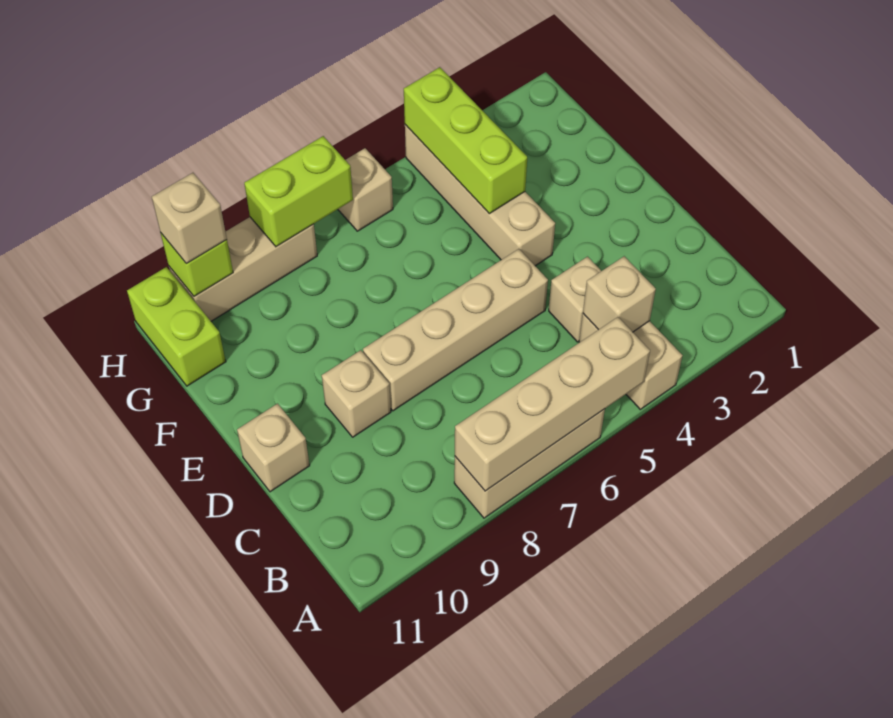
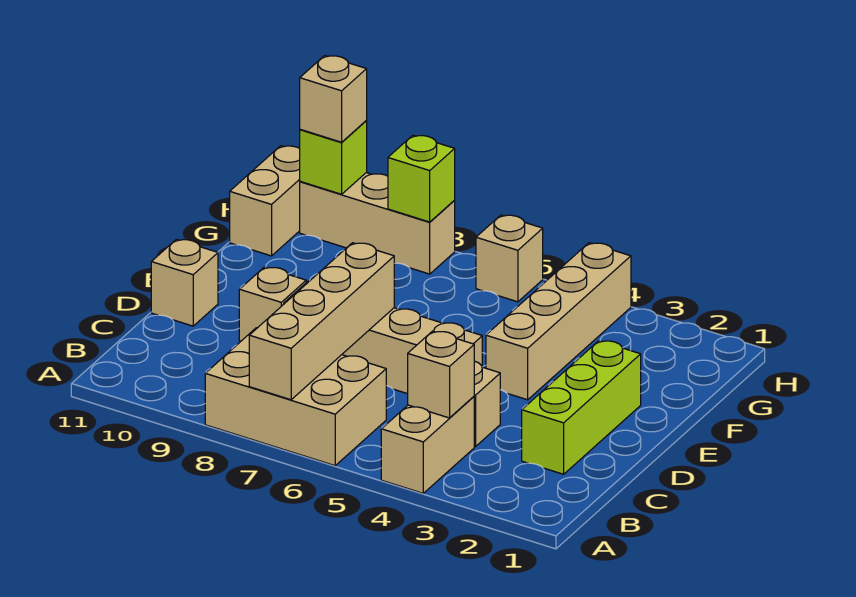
tan brick A5:A8 level 2 -> tan brick A7:D7 level 2
tan brick A6:A8 level 1 -> tan brick A6:B8 level 1
lime brick F4:H4 level 2 -> lime brick C2:E2 level 1
lime brick G11:H11 level 1 -> tan brick G11:H11 level 1
lime brick H7:H8 level 2 -> lime brick H8 level 2

